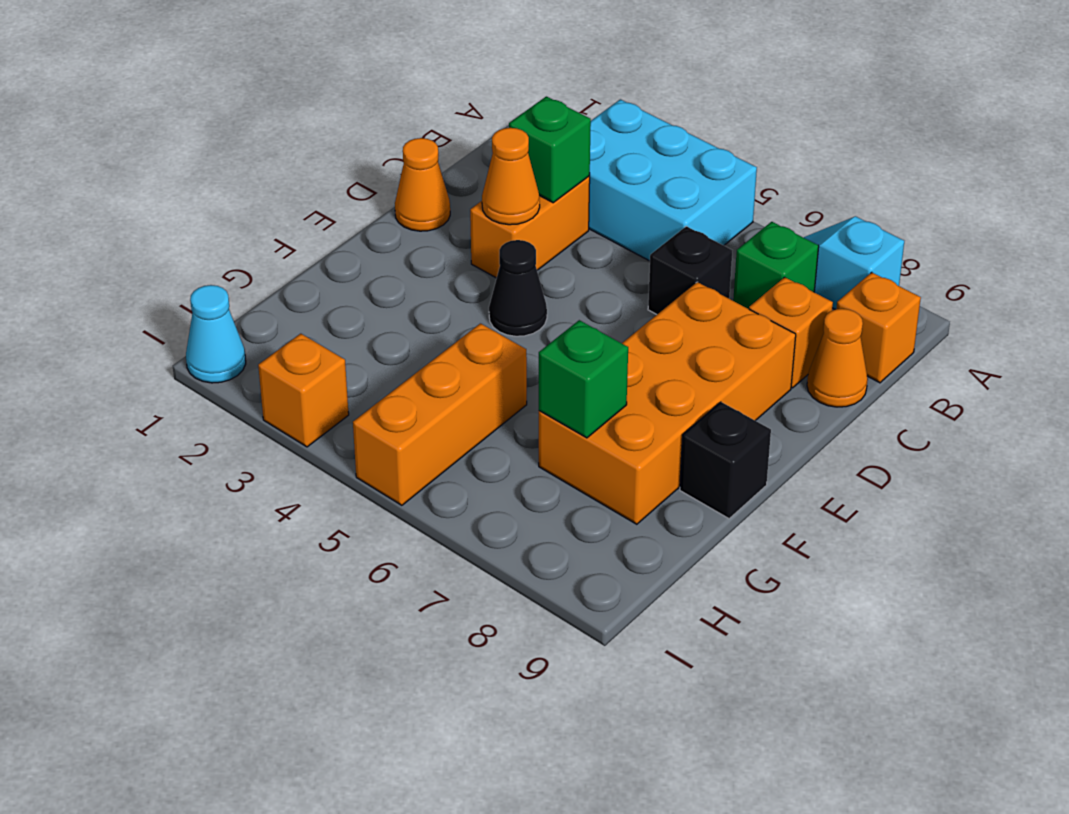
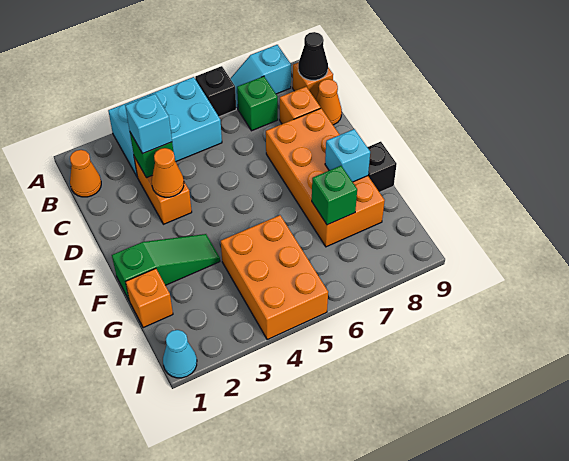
none -> cyan brick C3 level 3
black brick C6 level 1 -> black brick A6 level 1
orange cone D1 level 1 -> orange cone B1 level 1
black cone E4 level 1 -> black cone B9 level 2
none -> green slope F1:F3 level 1 top 1
none -> cyan brick F8 level 2
orange brick G5:I5 level 1 -> orange brick G4:I5 level 1
orange brick I3 level 1 -> orange brick G1 level 1

